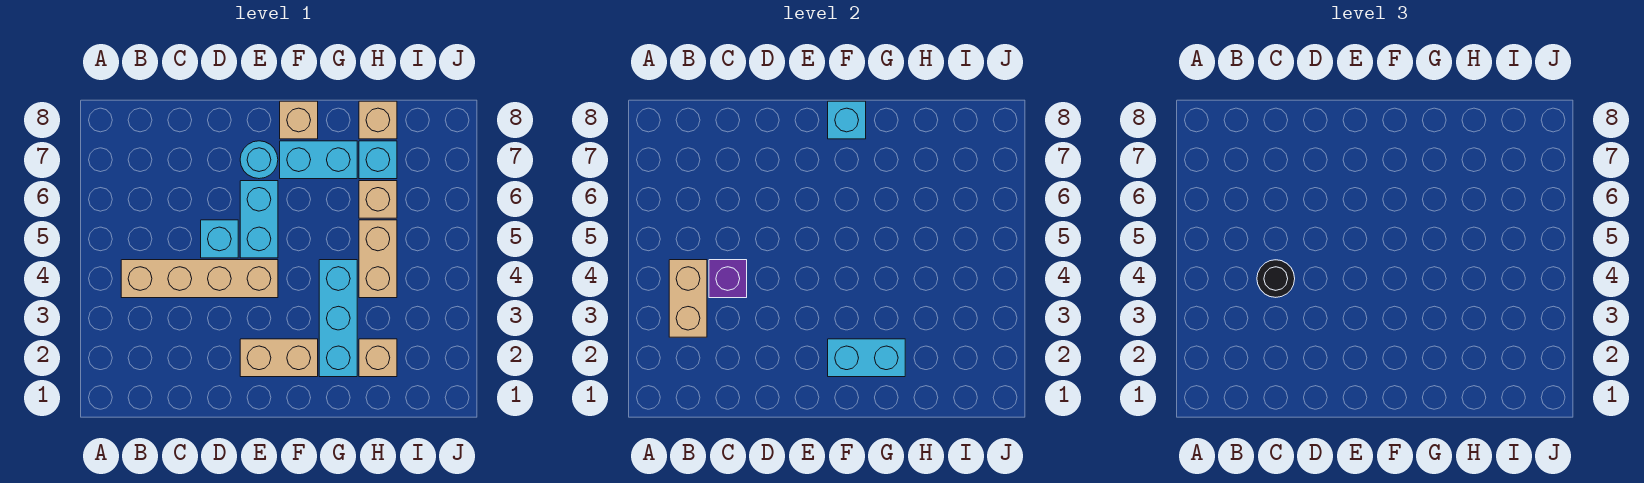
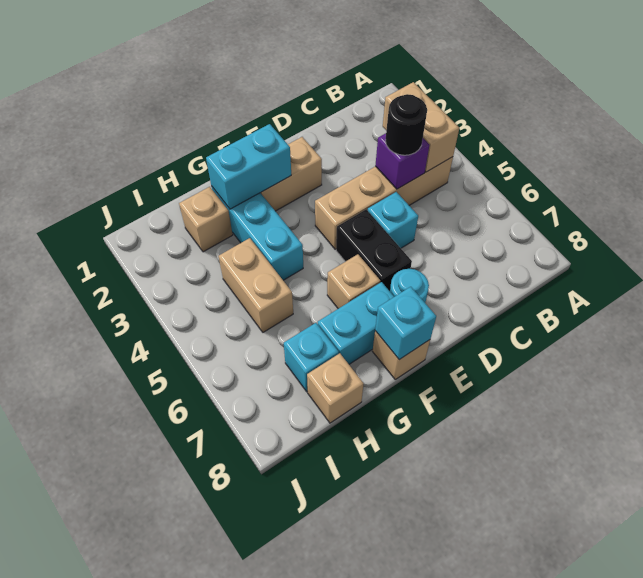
cyan brick E5:E6 level 1 -> black brick E5:E6 level 1
tan brick H6 level 1 -> tan brick F6 level 1

